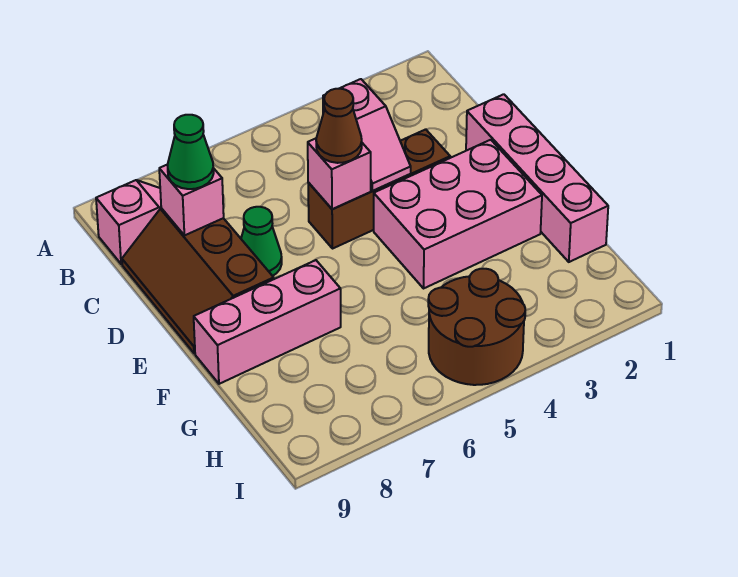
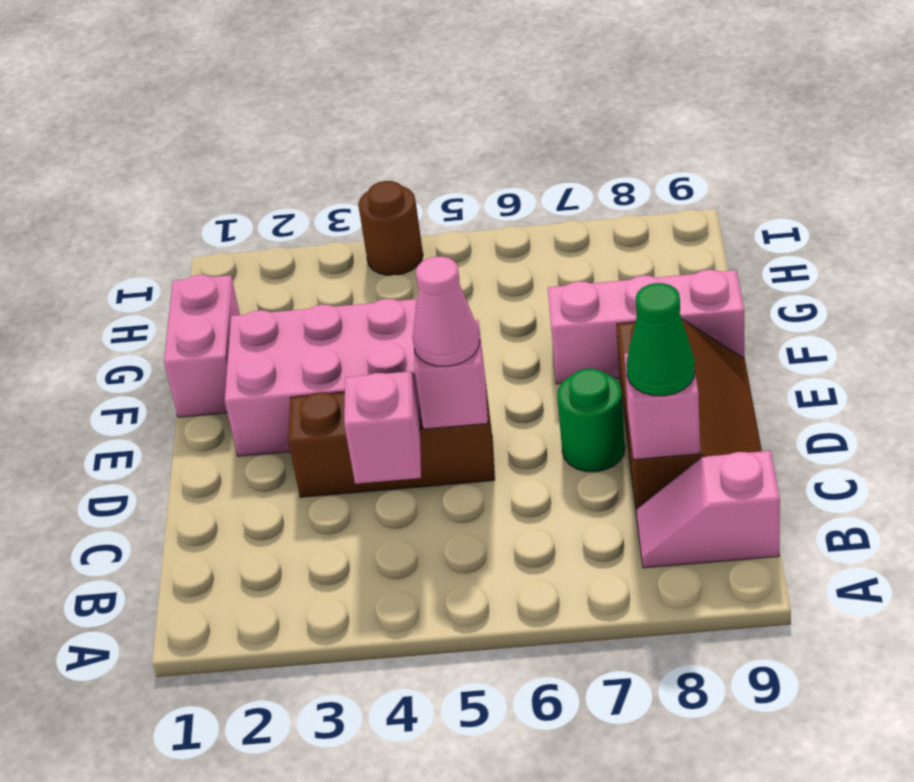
pink brick D1:G1 level 1 -> pink brick F1:G1 level 1
brown cone D5 level 3 -> pink cone D5 level 3
green cone D7 level 1 -> green round brick D7 level 1
brown round brick H4:I5 level 1 -> brown round brick I4 level 1

